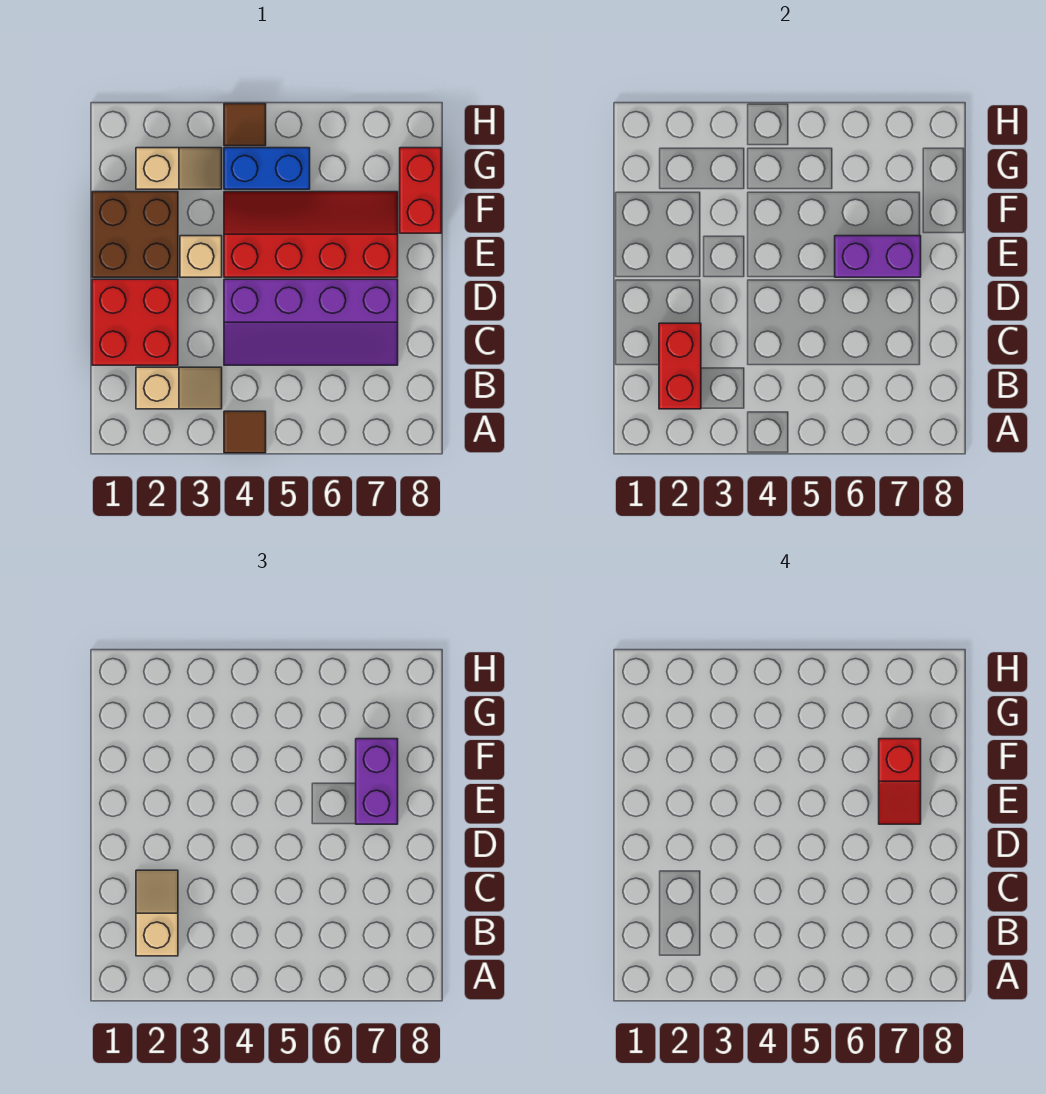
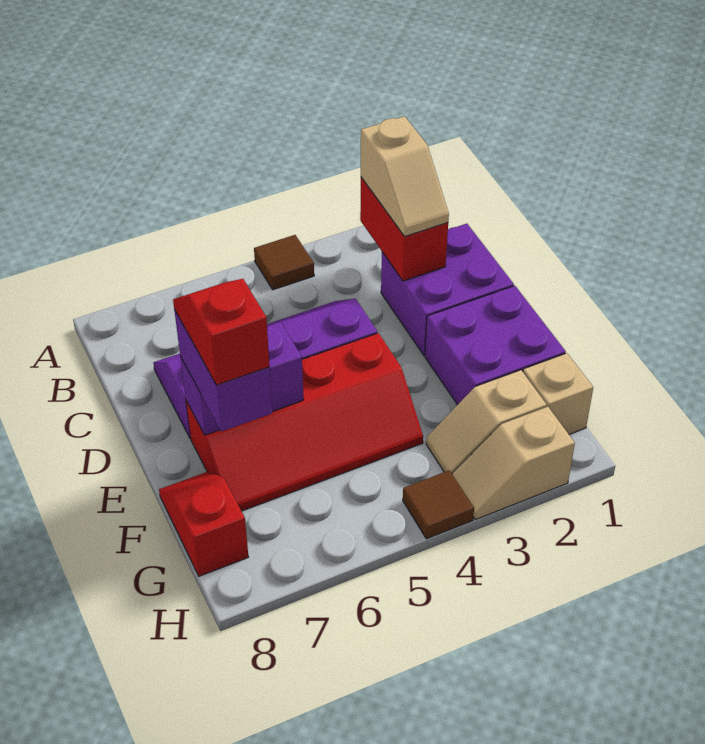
tan slope B2:B3 level 1 top 2 -> tan slope H2:H3 level 1 top 2
red brick C1:D2 level 1 -> purple brick C1:D2 level 1
brown brick E1:F2 level 1 -> purple brick E1:F2 level 1
tan brick E3 level 1 -> tan brick G1 level 1
red brick F8:G8 level 1 -> red slope F8:G8 level 1 top G
blue brick G4:G5 level 1 -> none

